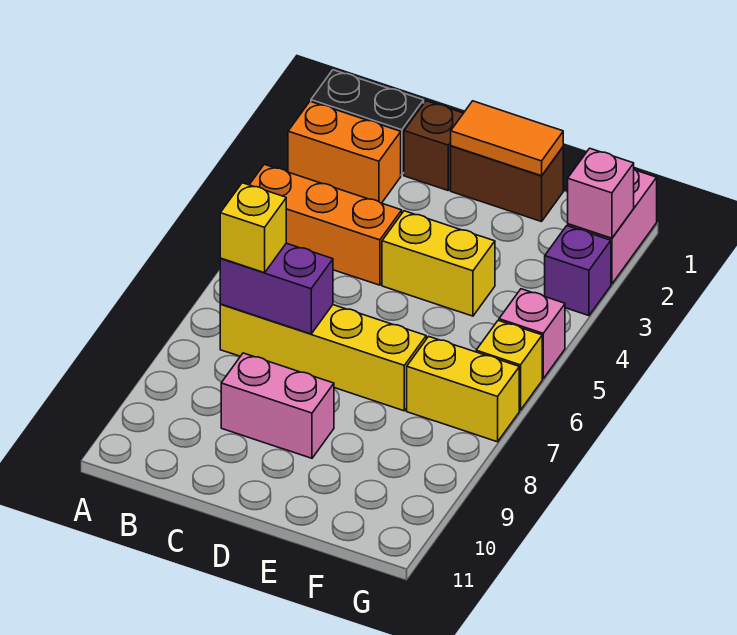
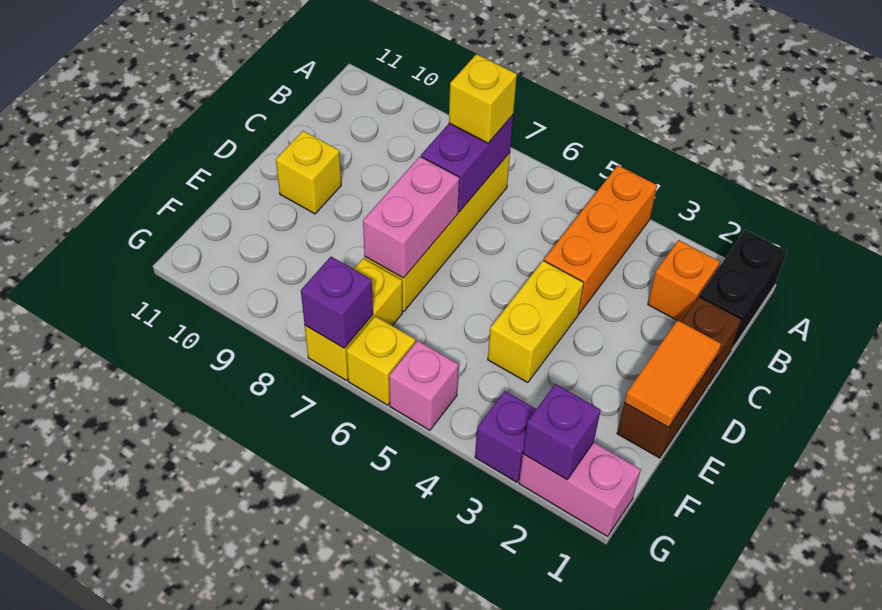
orange brick A2:B2 level 1 -> orange brick B2 level 1
pink brick C9:D9 level 1 -> pink brick D7:E7 level 2
none -> yellow brick D10 level 1
pink brick G2 level 2 -> purple brick G2 level 2
none -> purple brick G7 level 2

